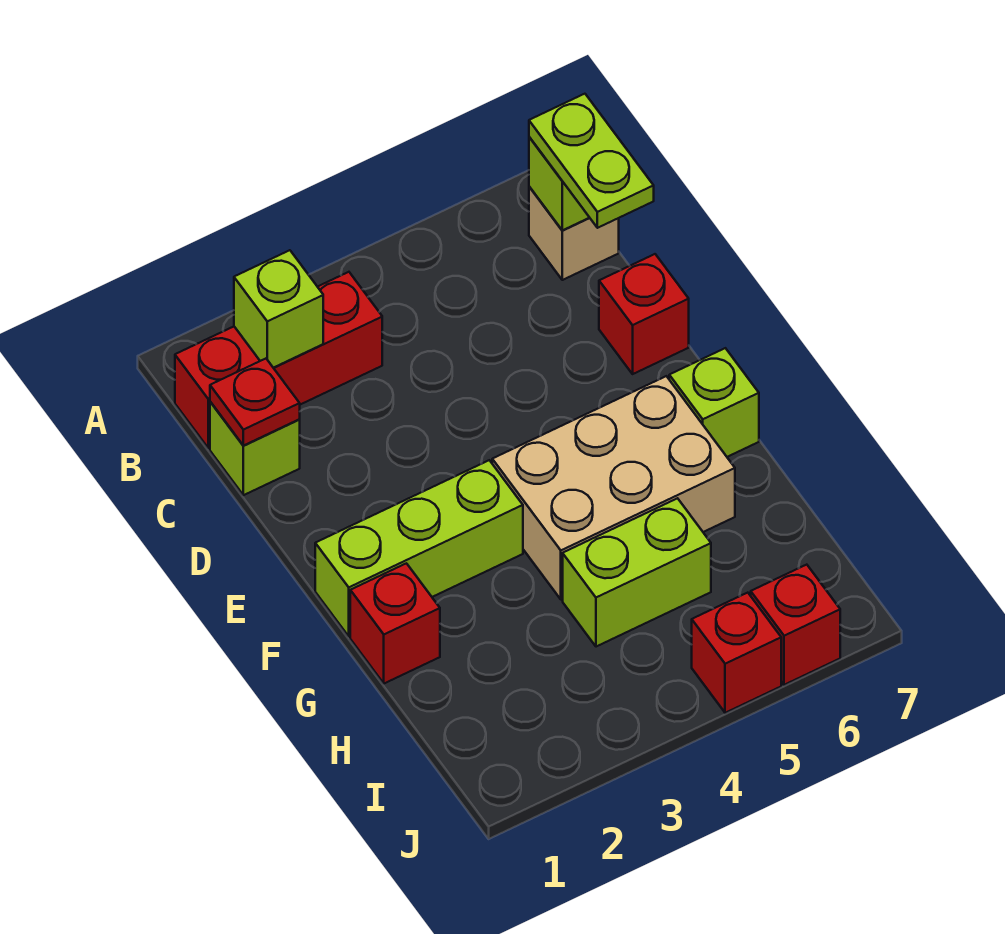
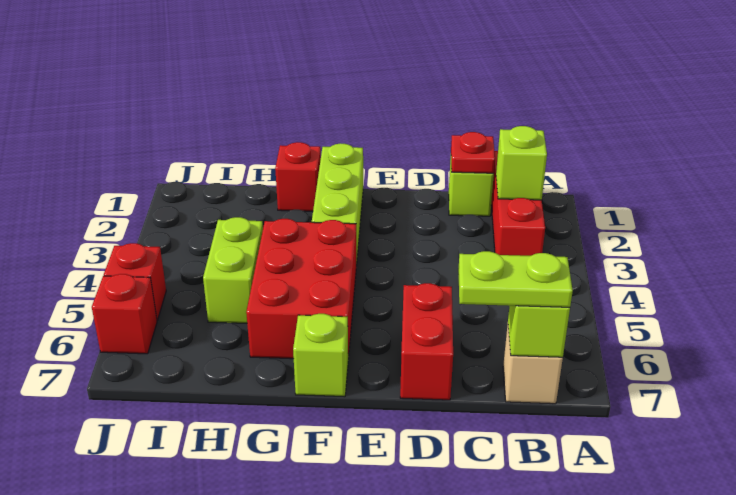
red brick D7 level 1 -> red brick D6:D7 level 1
tan brick F4:G6 level 1 -> red brick F4:G6 level 1

